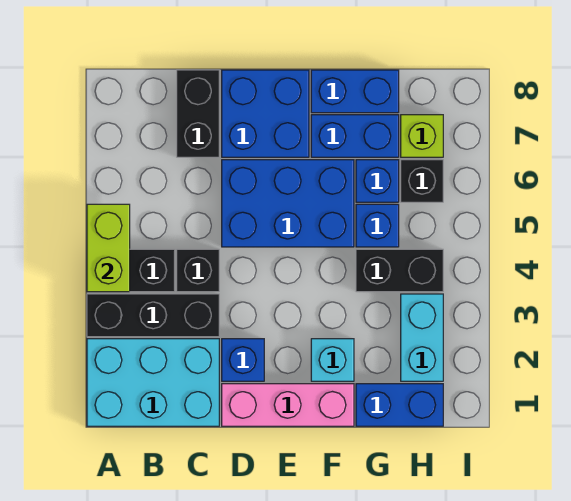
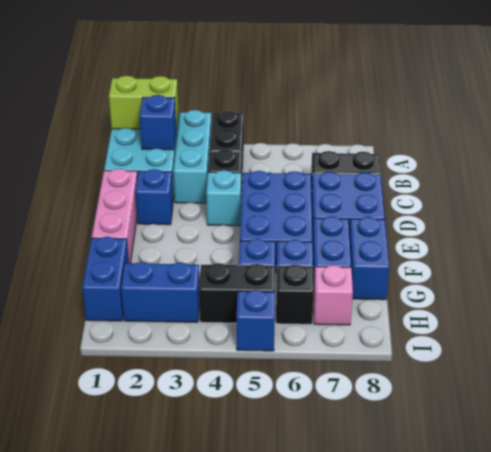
black brick A3:C3 level 1 -> cyan brick A3:C3 level 1
lime brick A4:A5 level 2 -> lime brick A1:A2 level 2
none -> blue brick B2 level 2
cyan brick F2 level 1 -> cyan brick D4 level 1
black brick G4:H4 level 1 -> black brick H4:H5 level 1
cyan brick H2:H3 level 1 -> blue brick H2:H3 level 1
lime brick H7 level 1 -> pink brick H7 level 1
none -> blue brick I5 level 1

